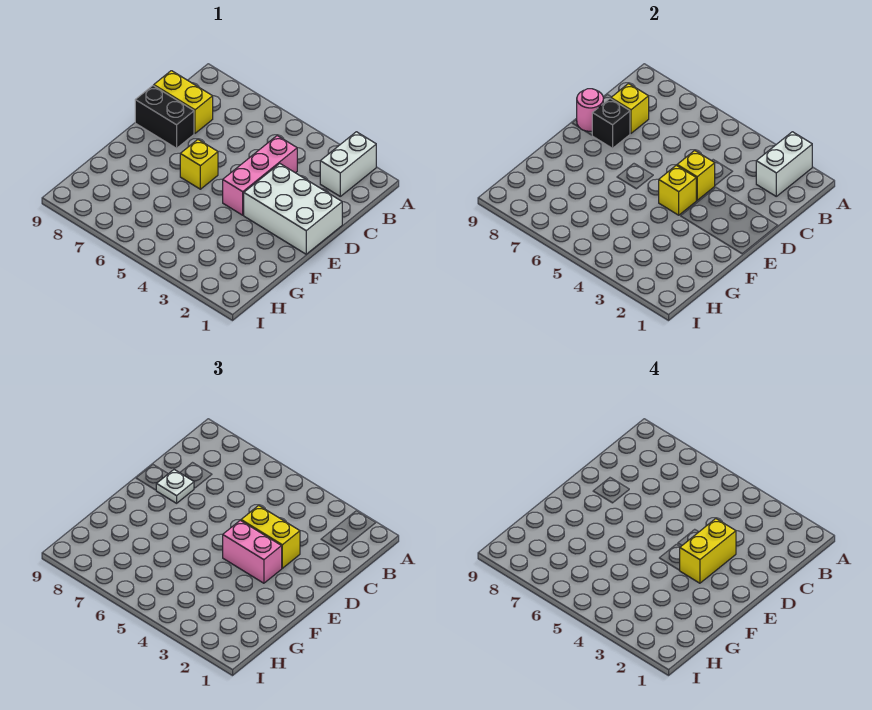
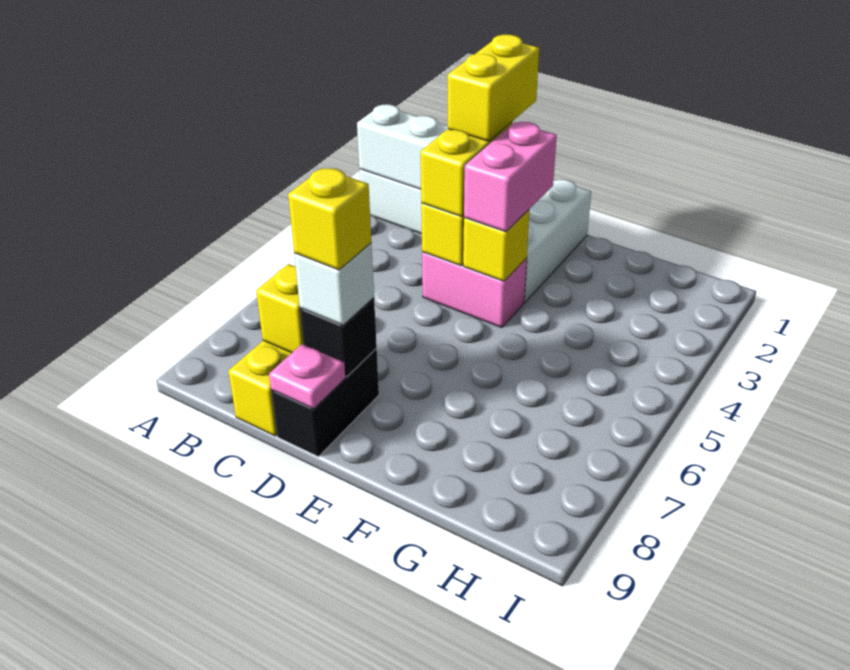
pink brick C4:E4 level 1 -> pink brick D4:E4 level 1
yellow brick D3:E3 level 4 -> yellow brick D2:D3 level 4
white plate D8 level 3 -> white brick D8 level 3
pink round brick D9 level 2 -> pink plate D9 level 2
yellow brick E6 level 1 -> yellow brick D8 level 4

